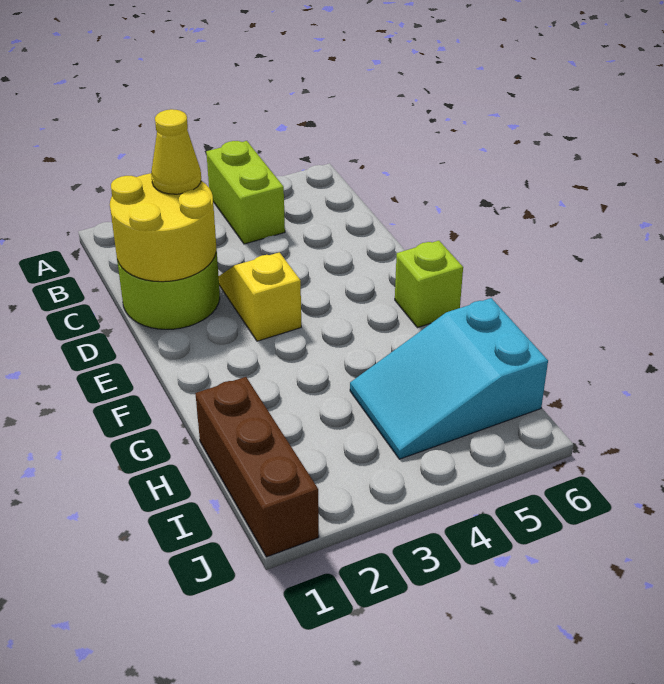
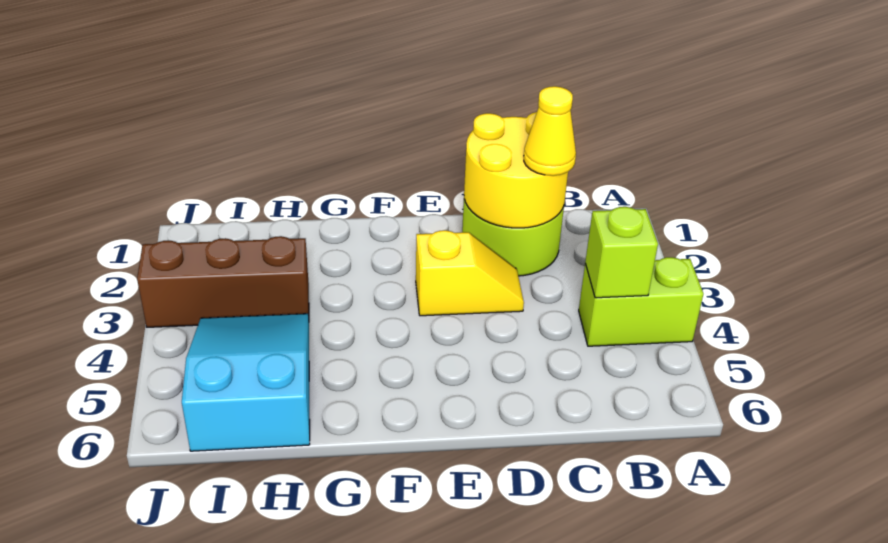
lime brick F6 level 1 -> lime brick B4 level 2
brown brick H1:J1 level 1 -> brown brick H3:J3 level 1

